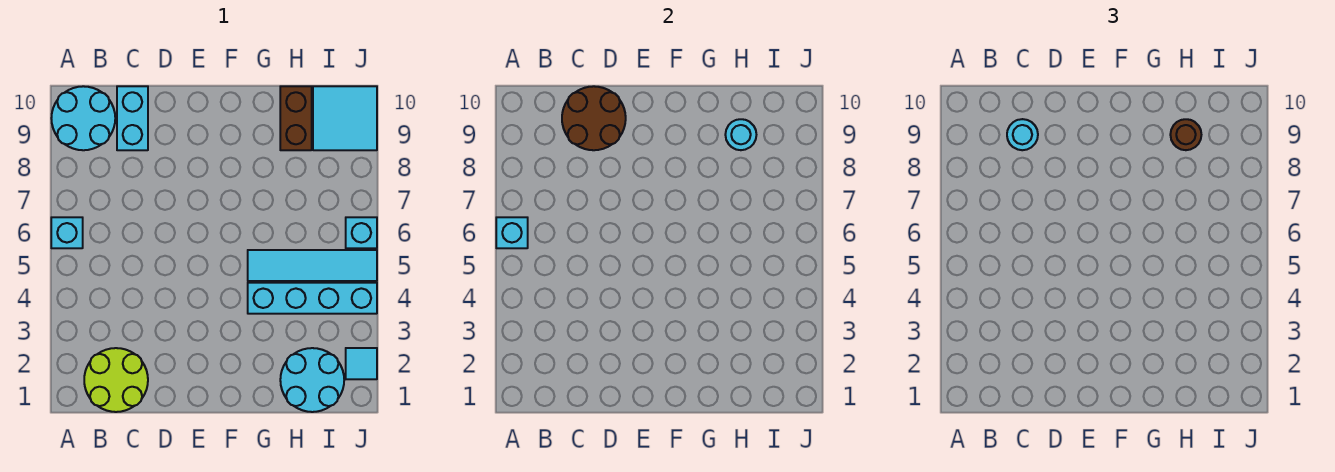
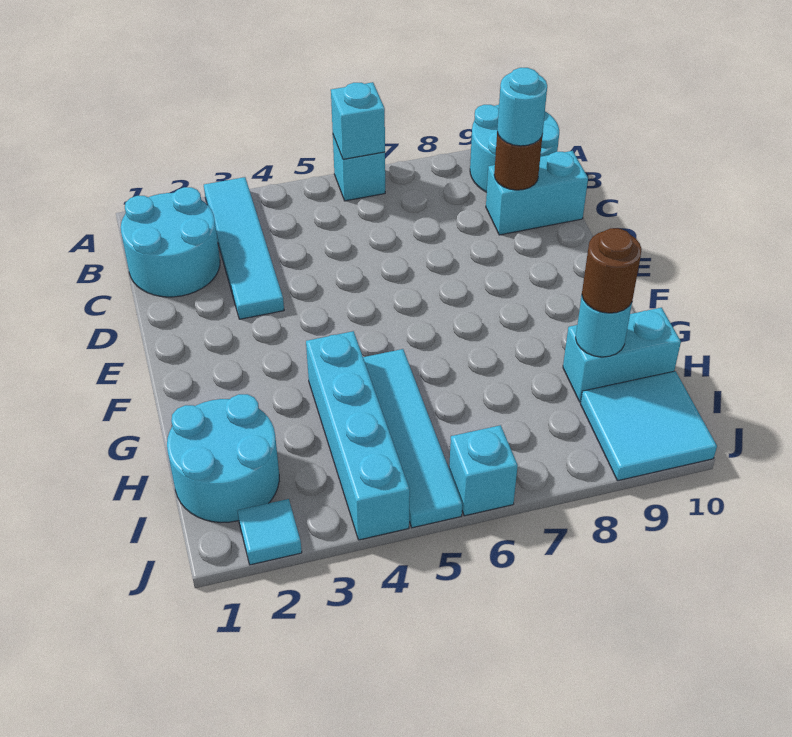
none -> cyan tile A3:D3 level 1
lime round brick B1:C2 level 1 -> cyan round brick B1:C2 level 1
brown round brick C9:D10 level 2 -> brown round brick C9 level 2
brown brick H9:H10 level 1 -> cyan brick H9:H10 level 1

